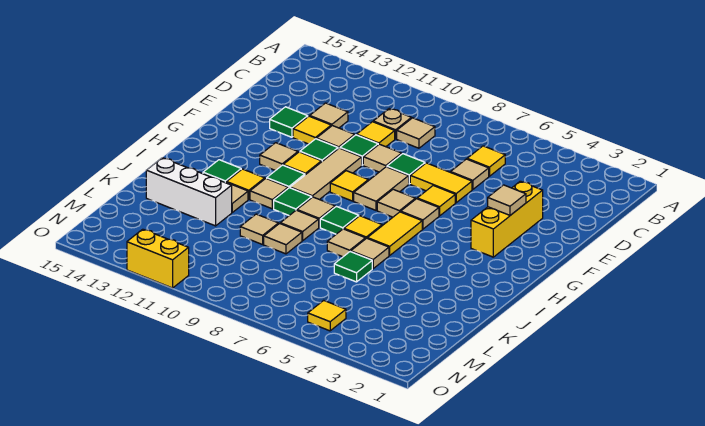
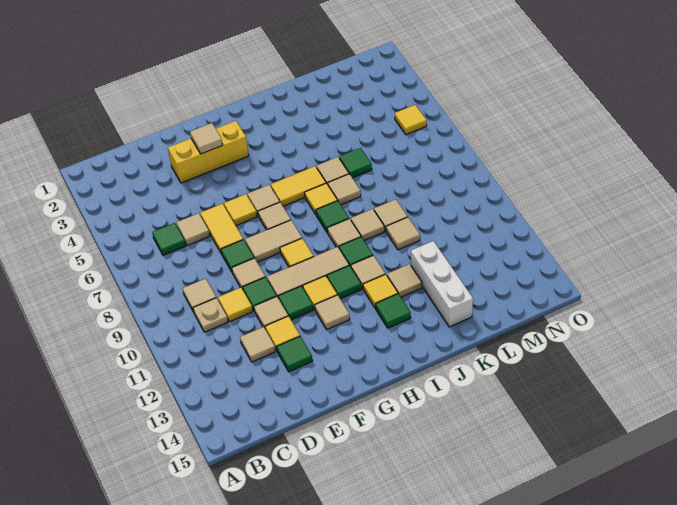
yellow tile C6 level 1 -> green tile C6 level 1
yellow brick O11:O12 level 1 -> none

